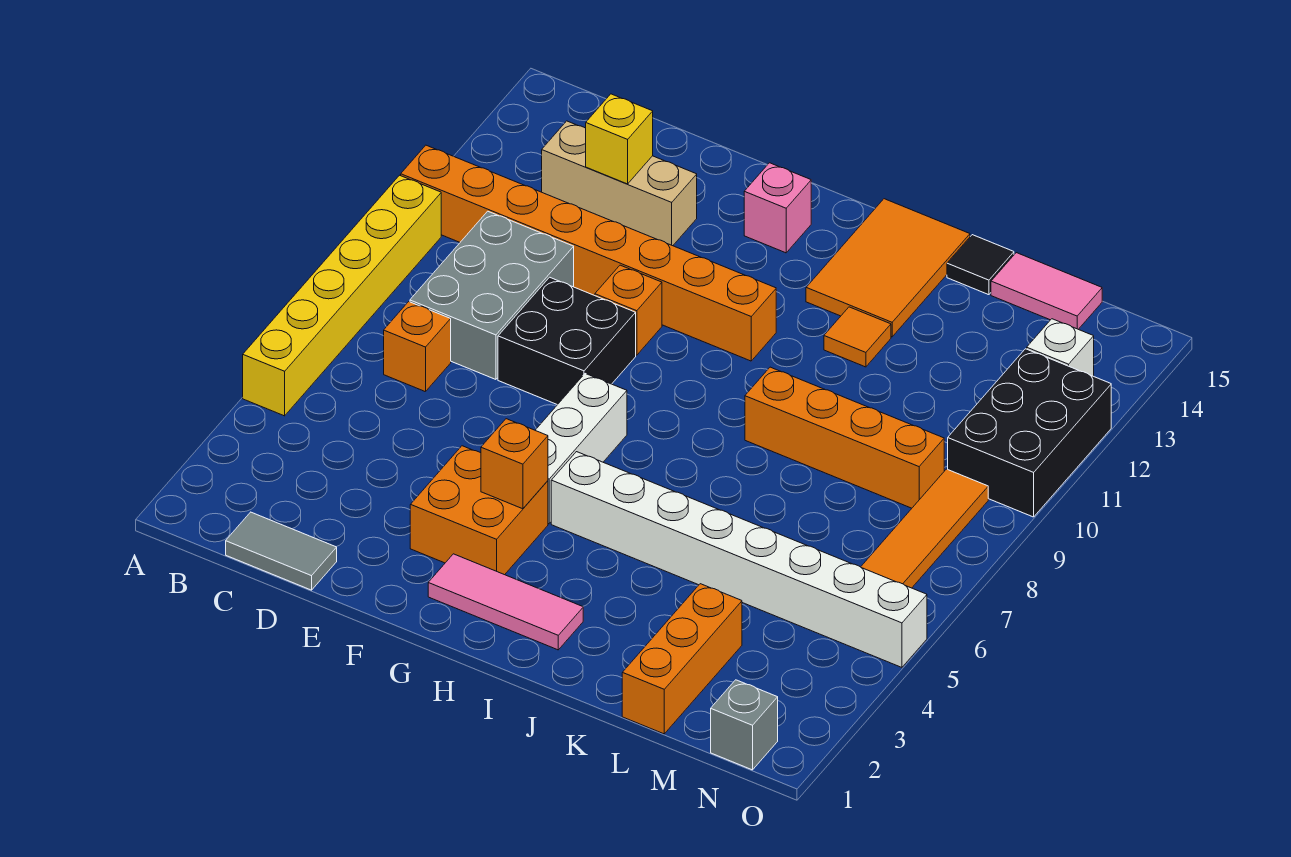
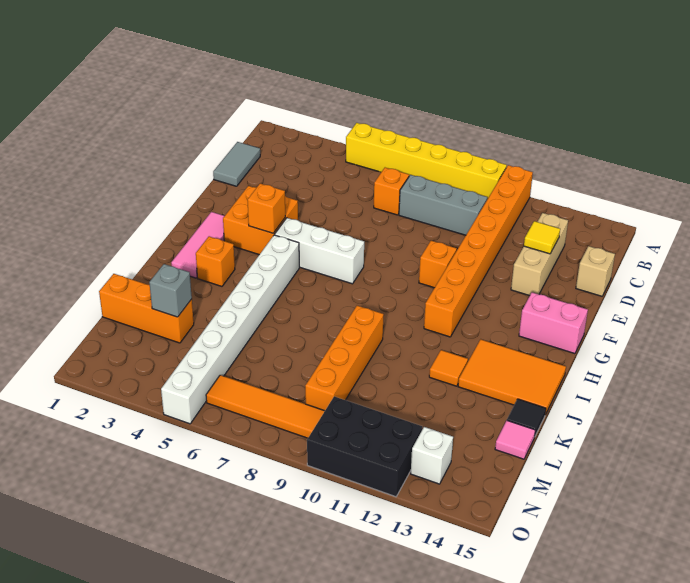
grey brick C8:D10 level 1 -> grey brick C8:C10 level 1
yellow brick D13 level 2 -> yellow tile D13 level 2
none -> tan brick D15 level 1
black brick E8:F9 level 1 -> none
pink brick G14 level 1 -> pink brick G14:G15 level 1
none -> orange brick I3 level 1
pink tile L15:M15 level 1 -> pink tile L15 level 1
grey brick N1 level 1 -> grey brick L3 level 2

